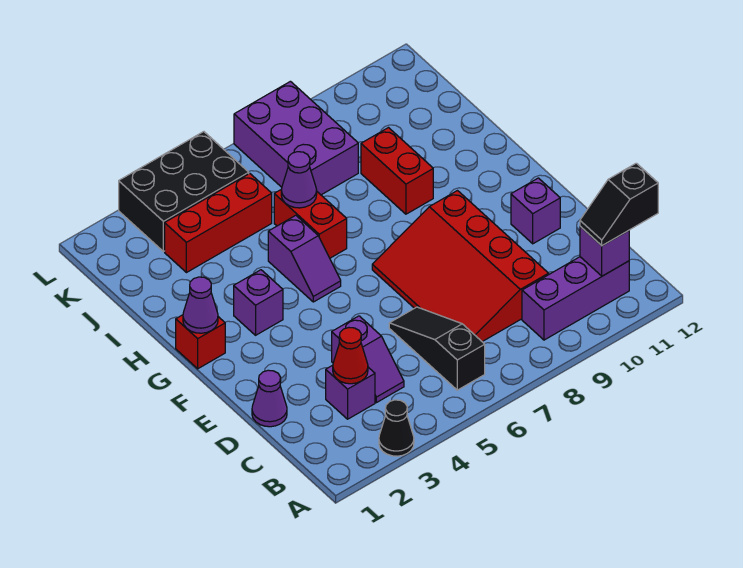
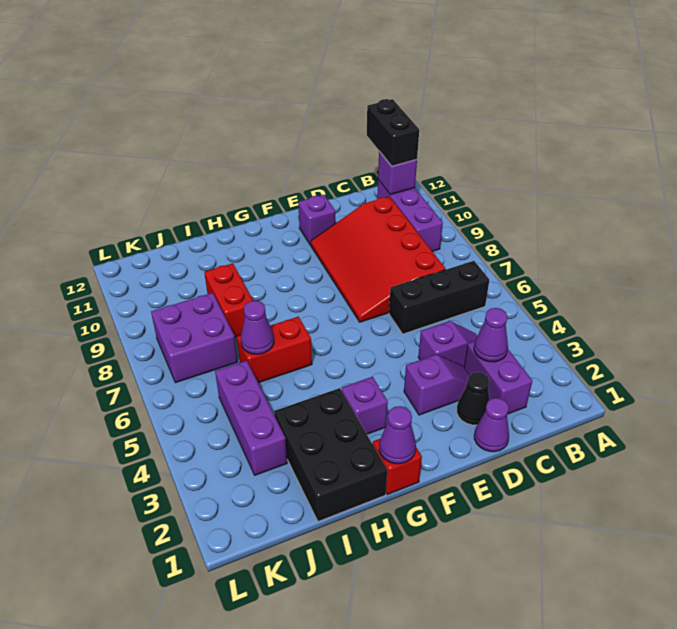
black cone A3 level 1 -> black cone D2 level 1
black slope B6:D6 level 1 top B -> black brick B6:D6 level 1
black slope B11:B12 level 3 top 12 -> black brick B11:B12 level 3
purple brick C3 level 1 -> purple brick C2:C3 level 1
red cone C3 level 2 -> purple cone C3 level 2
red slope C7:F9 level 1 top 9 -> red slope C7:E10 level 1 top C
purple slope G5:H5 level 1 top H -> purple slope D3:E3 level 1 top E
red brick H9:I9 level 1 -> red brick I8:I9 level 1
red brick J3:J5 level 1 -> purple brick J3:J5 level 1
purple brick J7:L8 level 1 -> purple brick J7:K8 level 1
black brick K3:L5 level 1 -> black brick H1:I3 level 1

